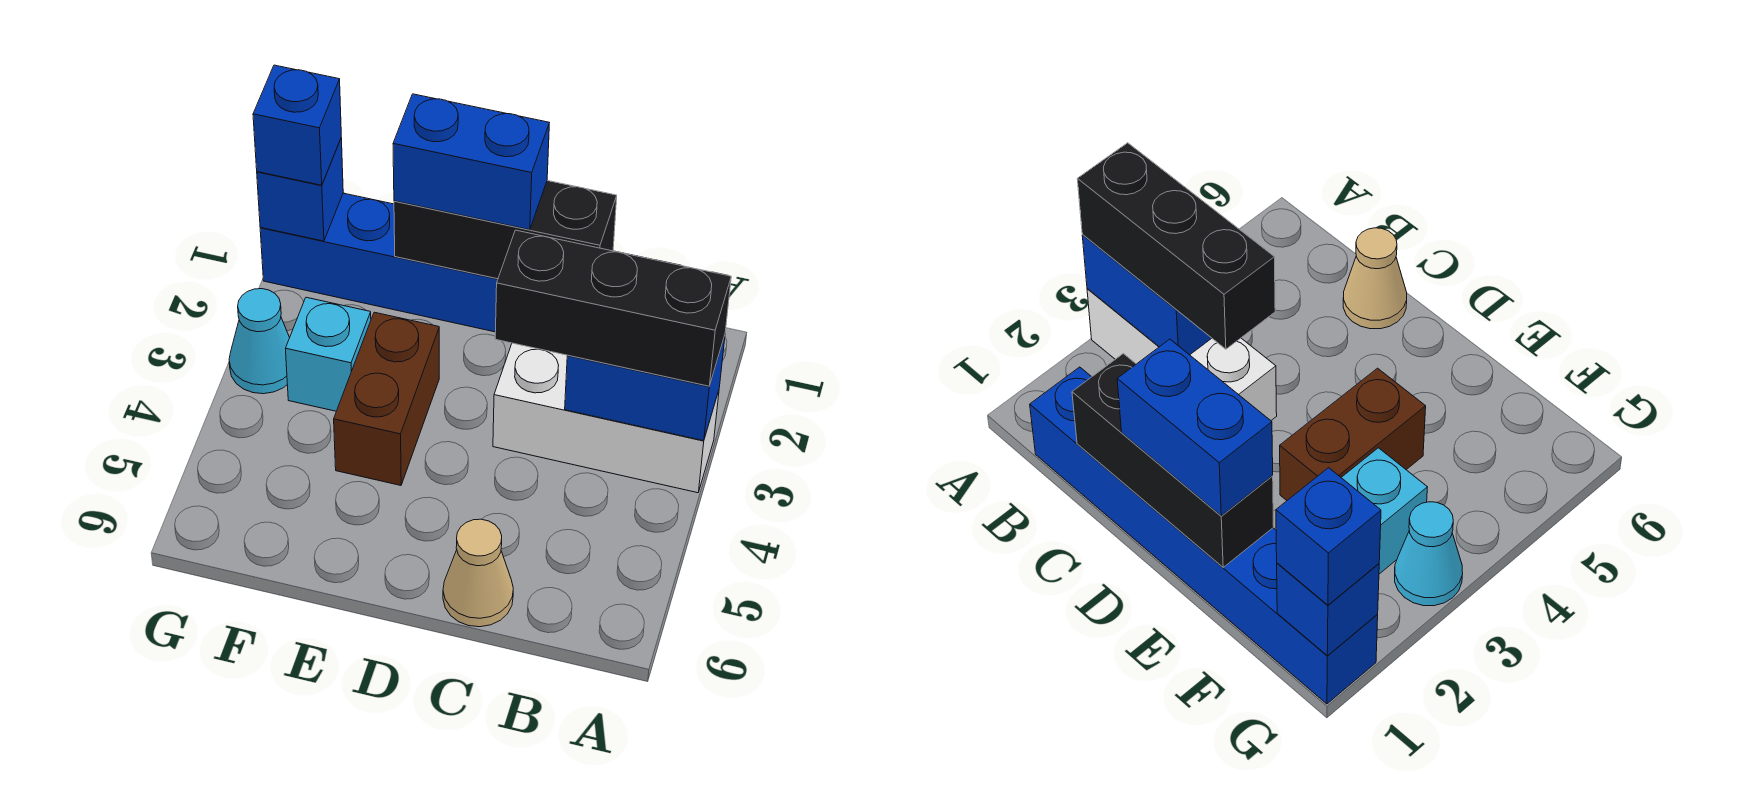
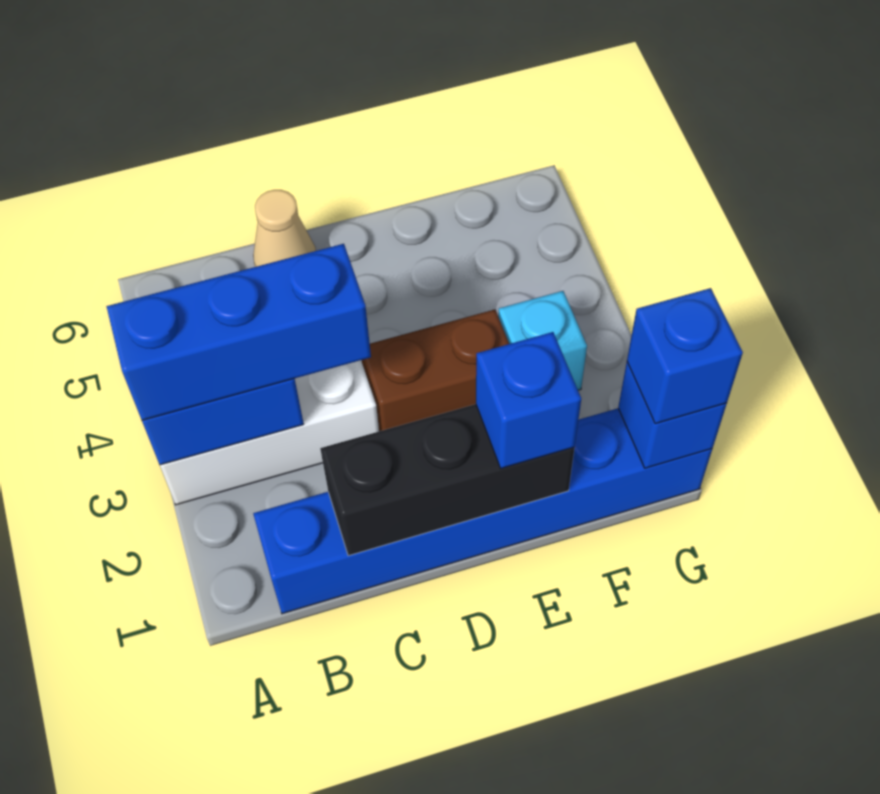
black brick A3:C3 level 3 -> blue brick A3:C3 level 3
blue brick D1:E1 level 3 -> blue brick E1 level 3
brown brick E3:E4 level 1 -> brown brick D3:E3 level 1
cyan cone G3 level 1 -> none

